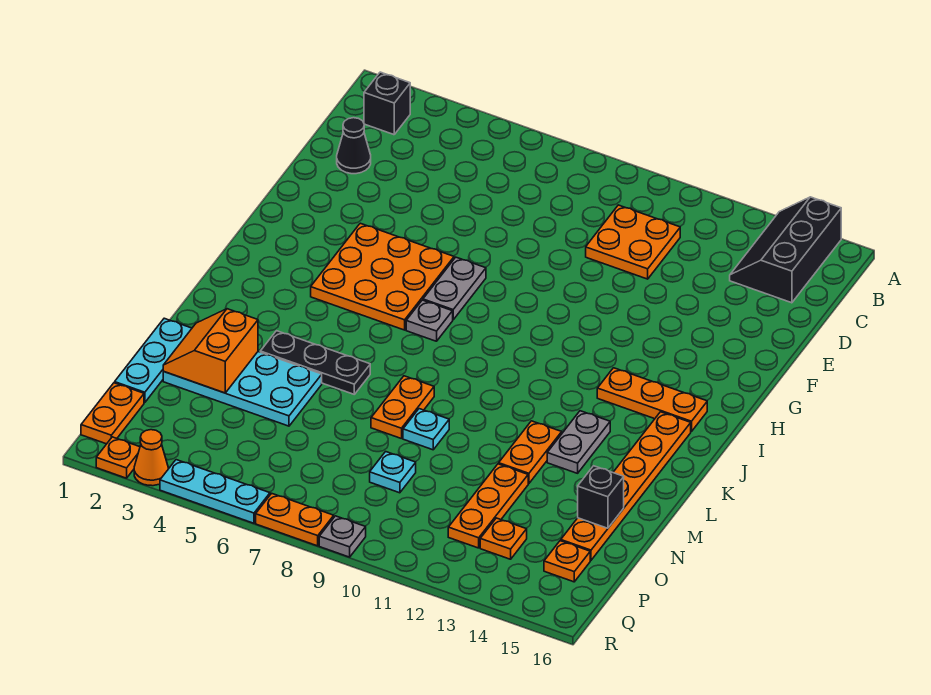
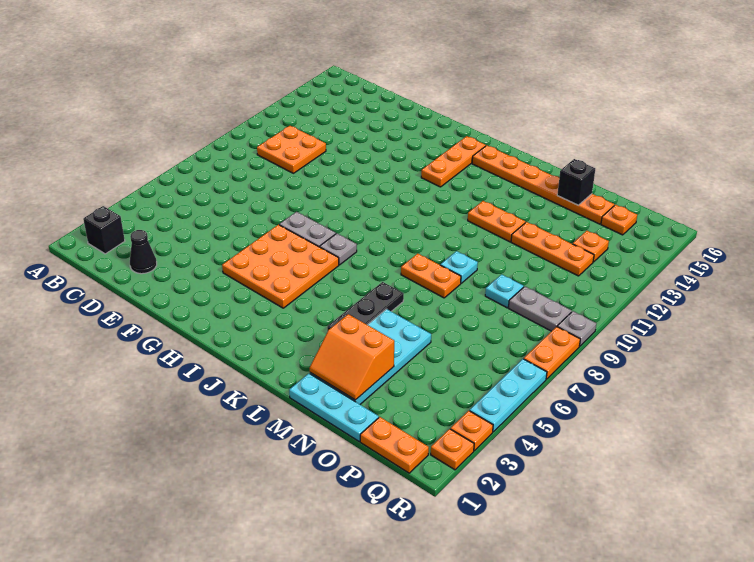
black slope A14:C15 level 1 top 15 -> none
grey plate K13:L13 level 1 -> grey plate P9:Q9 level 1
orange cone R3 level 1 -> orange plate R3 level 1

